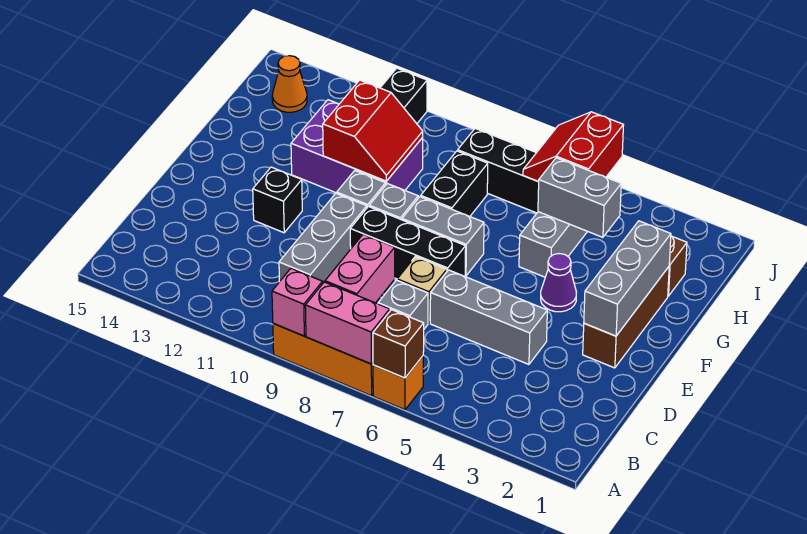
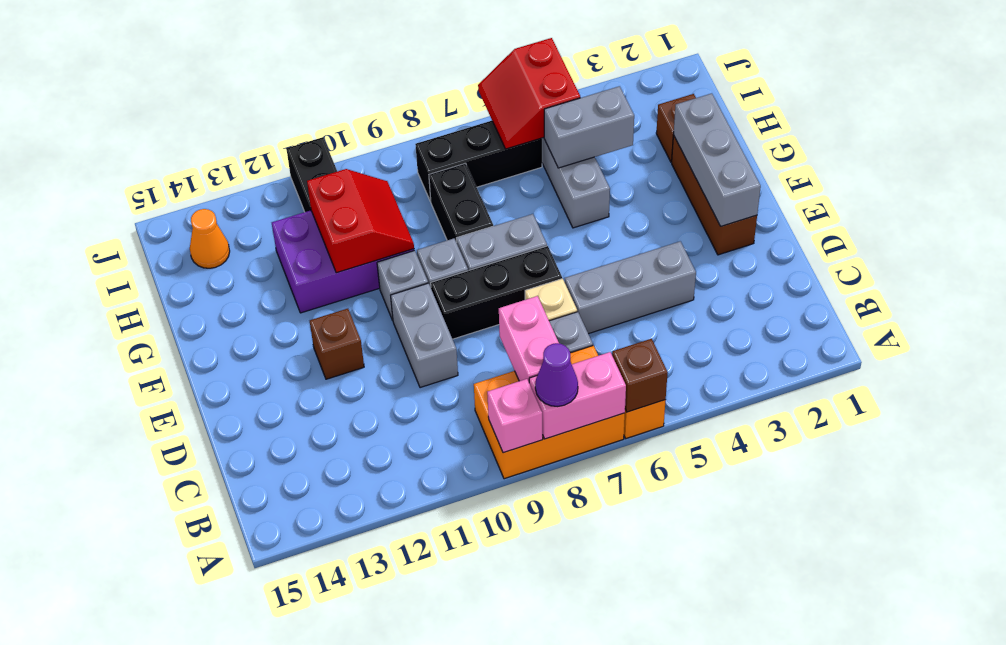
grey brick C10:E10 level 1 -> grey brick D10:E10 level 1
black brick E12 level 1 -> brown brick E12 level 1
purple cone F4 level 1 -> purple cone A8 level 3

